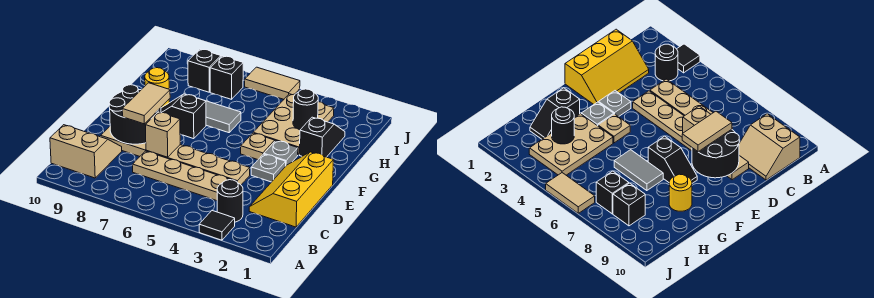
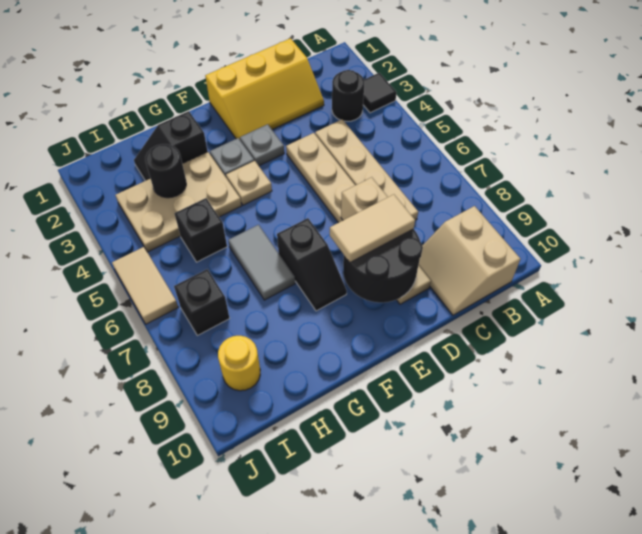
yellow round brick G9 level 1 -> yellow round brick I9 level 1
black brick I8 level 1 -> black brick H5 level 1

